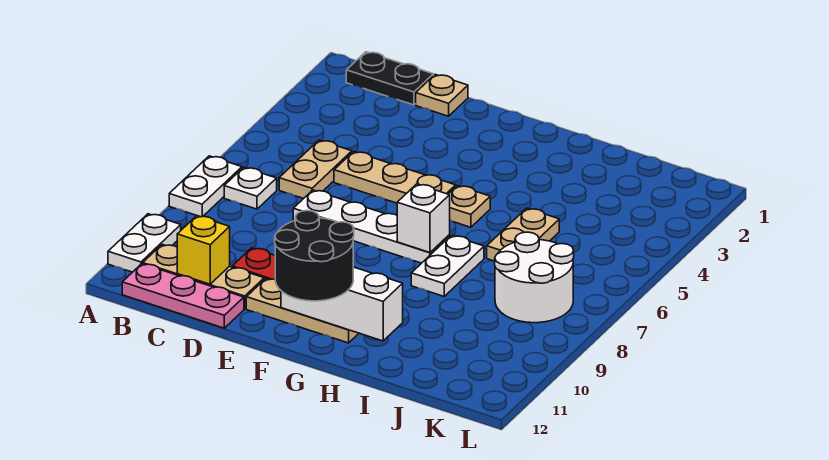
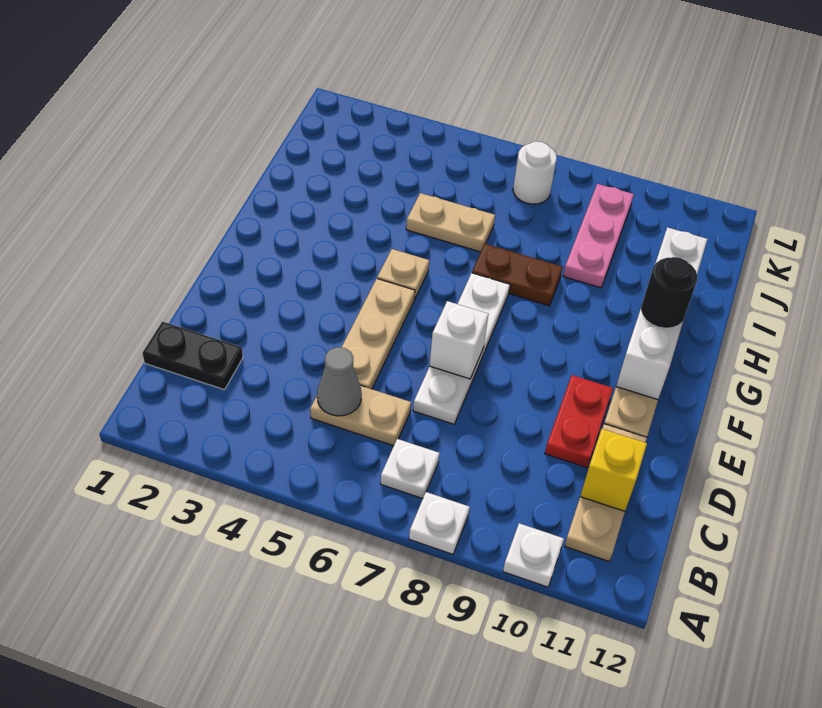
white plate A7:A8 level 1 -> white plate A8 level 1
white plate A10:A11 level 1 -> white plate A10 level 1
black plate B1:C1 level 1 -> black plate C1:C2 level 1
pink plate B12:D12 level 1 -> pink plate I9:K9 level 1
none -> grey cone C5 level 2
tan plate D1 level 1 -> none
white brick F11:H11 level 2 -> white brick F11:I11 level 2
black round brick F11:G12 level 3 -> black round brick G11 level 3
white brick G7 level 2 -> white brick E7 level 2
white plate H7:H8 level 1 -> brown plate H7:H8 level 1
white round brick J7:K8 level 1 -> white round brick K7 level 1

